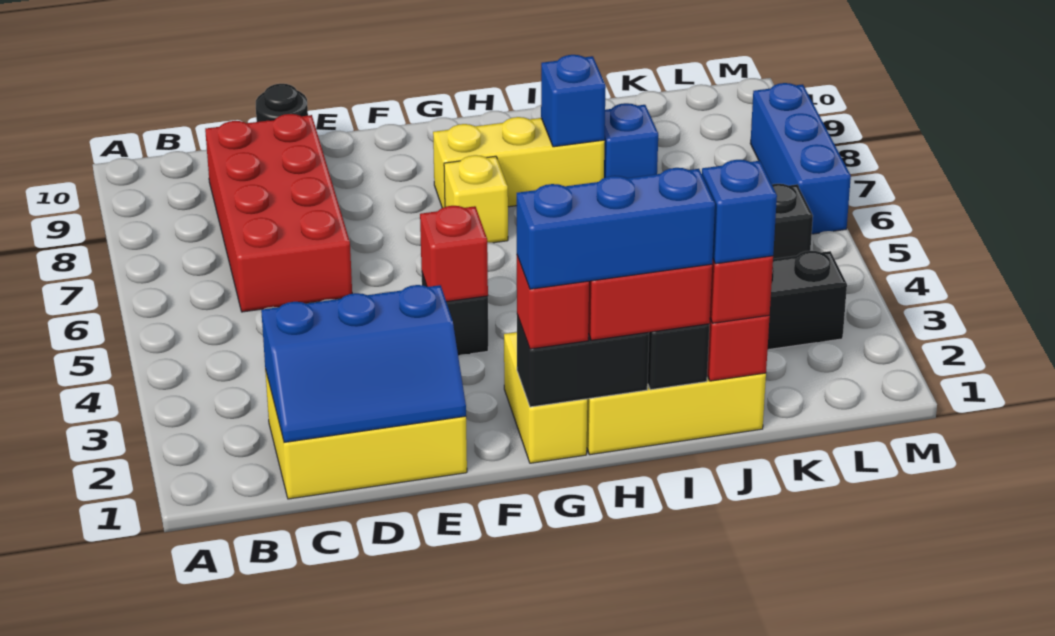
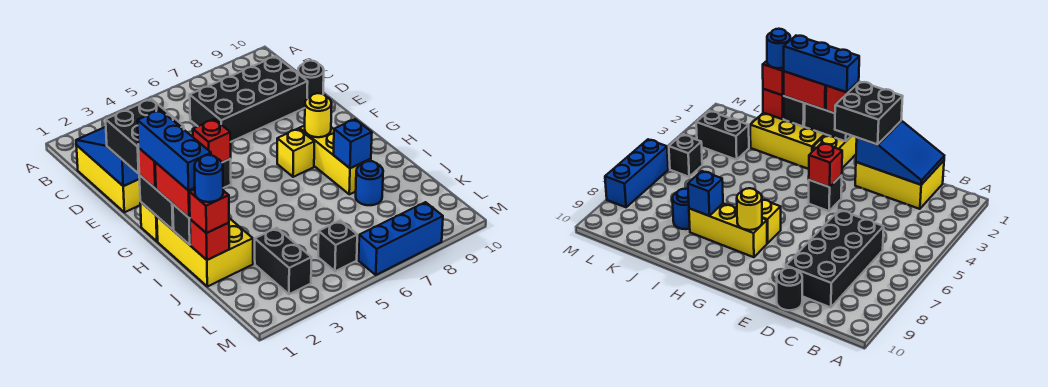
blue slope C1:E2 level 2 top 2 -> blue slope C1:E2 level 2 top E
red brick C6:D9 level 1 -> black brick C6:D9 level 1
none -> black brick E1:F2 level 3
none -> yellow round brick G8 level 2
blue brick J1 level 4 -> blue round brick J1 level 4
blue brick J8 level 1 -> blue round brick J8 level 1

